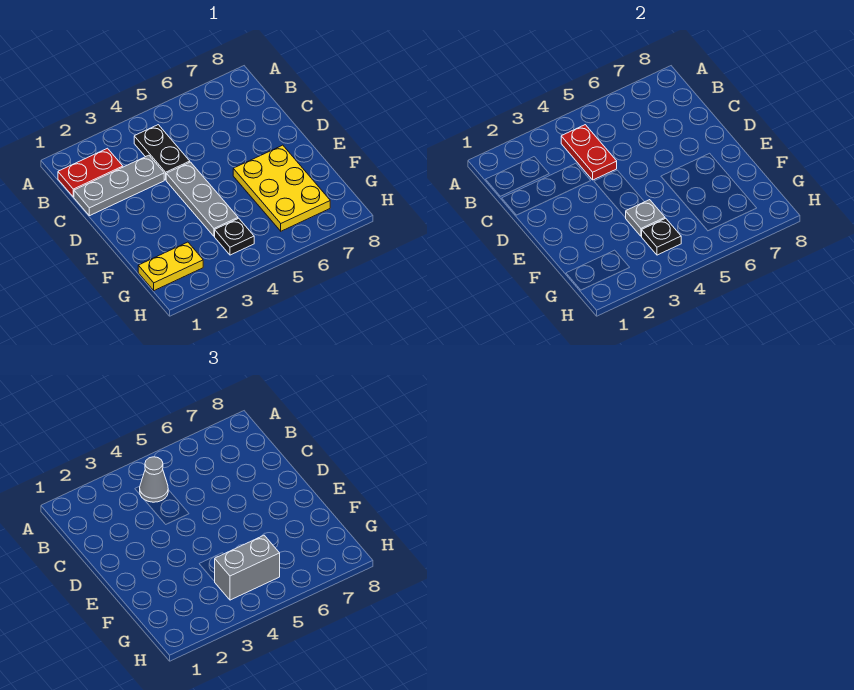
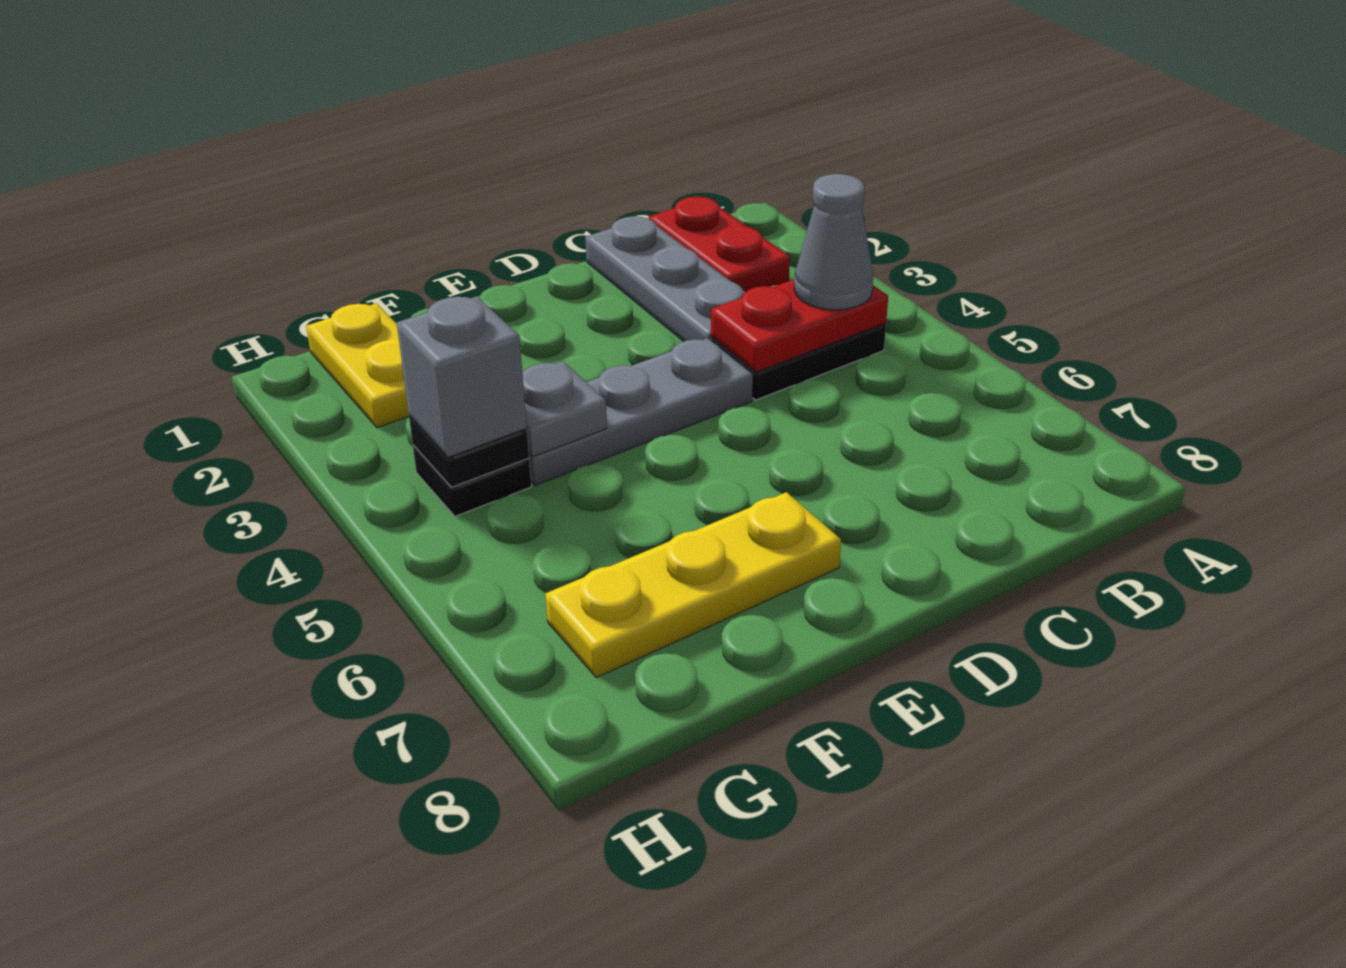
yellow plate E6:G7 level 1 -> yellow plate E7:G7 level 1
grey brick G4:G5 level 3 -> grey brick G4 level 3

